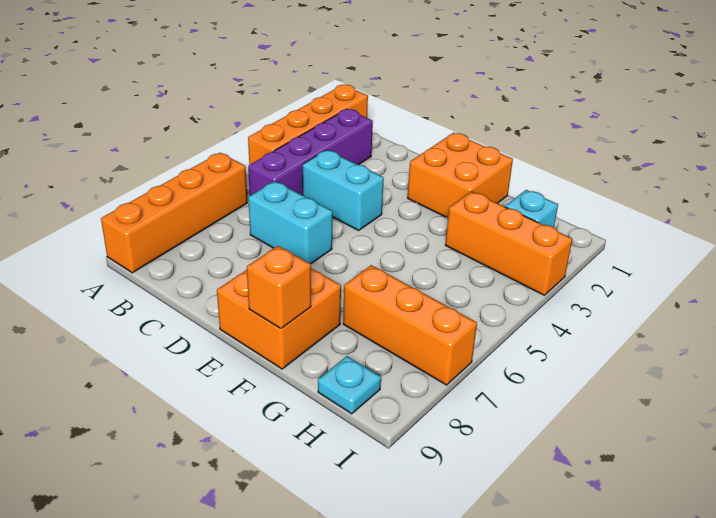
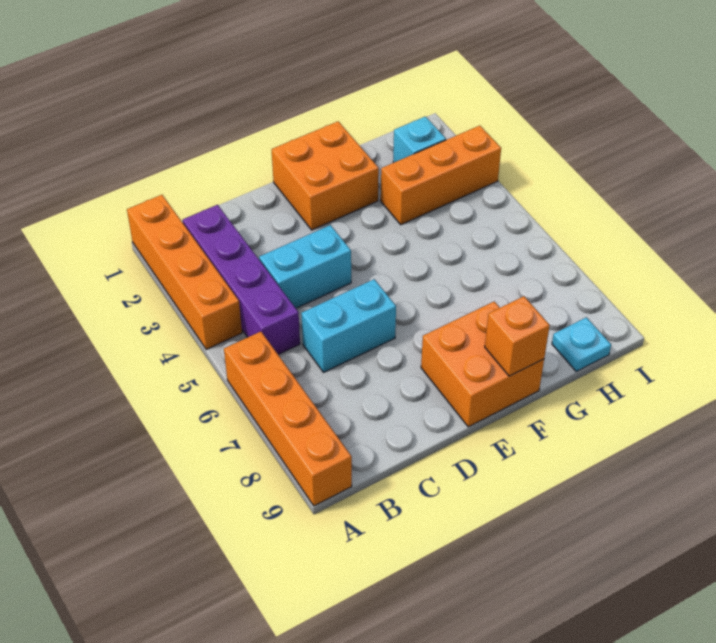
orange brick G7:I7 level 1 -> none

